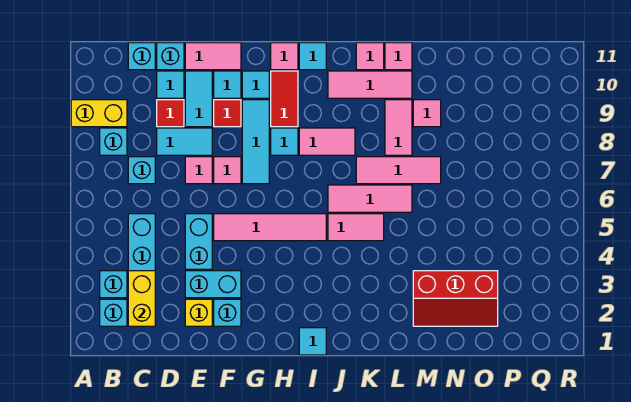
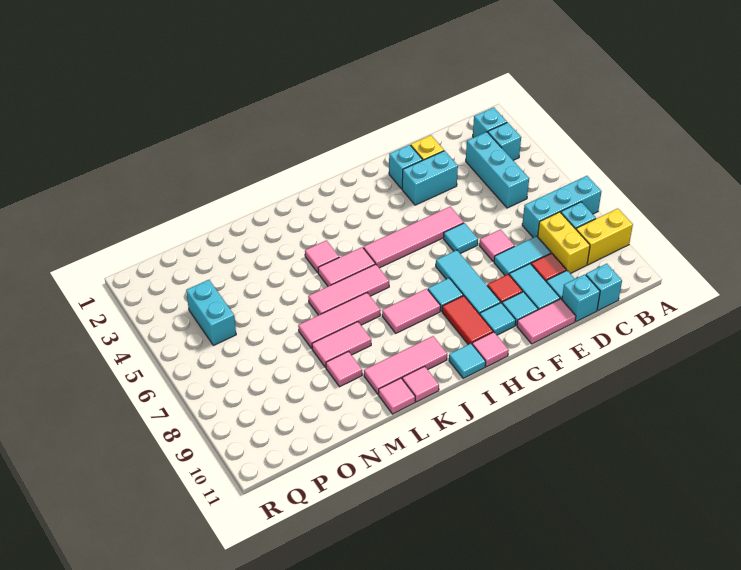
yellow brick C2:C3 level 2 -> yellow brick C8:C9 level 1
cyan brick C7 level 1 -> cyan brick A7:C7 level 1
cyan brick E4:E5 level 1 -> cyan brick P4:P5 level 1
pink tile F7 level 1 -> pink tile K4 level 1
cyan tile I1 level 1 -> cyan tile F6 level 1
pink tile L8:L9 level 1 -> pink tile L8:M8 level 1
red slope M2:O3 level 1 top 3 -> none

